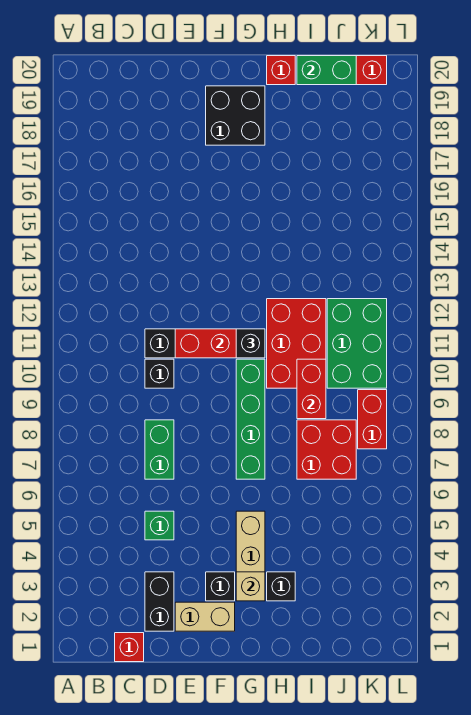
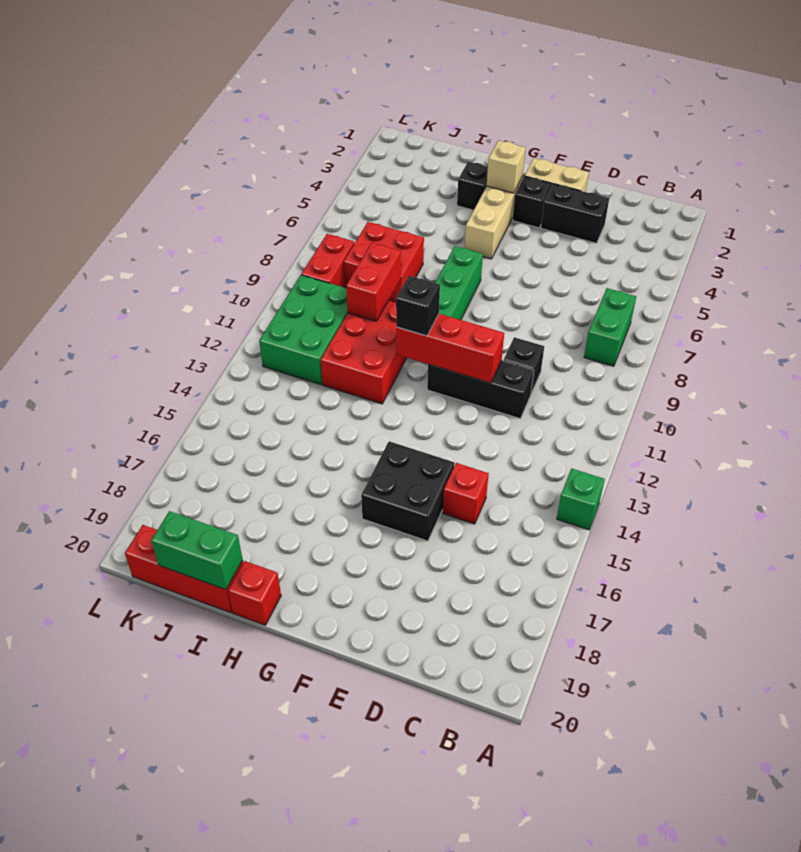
red brick C1 level 1 -> red brick D15 level 1
black brick D2:D3 level 1 -> black brick D3:E3 level 1
green brick D5 level 1 -> green brick A14 level 1
green brick D7:D8 level 1 -> green brick B7:B8 level 1
black brick F18:G19 level 1 -> black brick E15:F16 level 1

